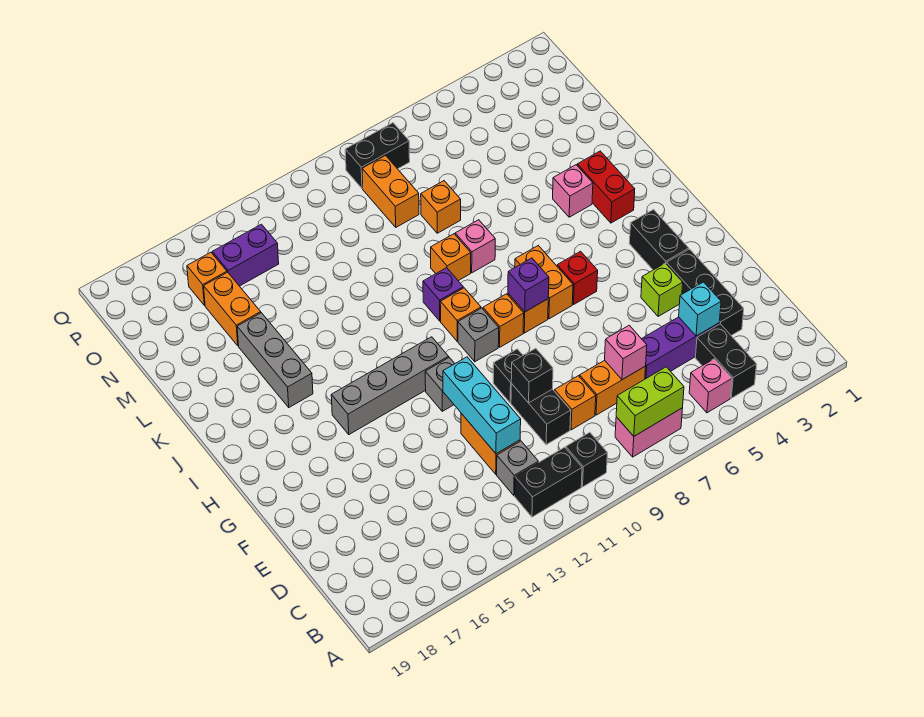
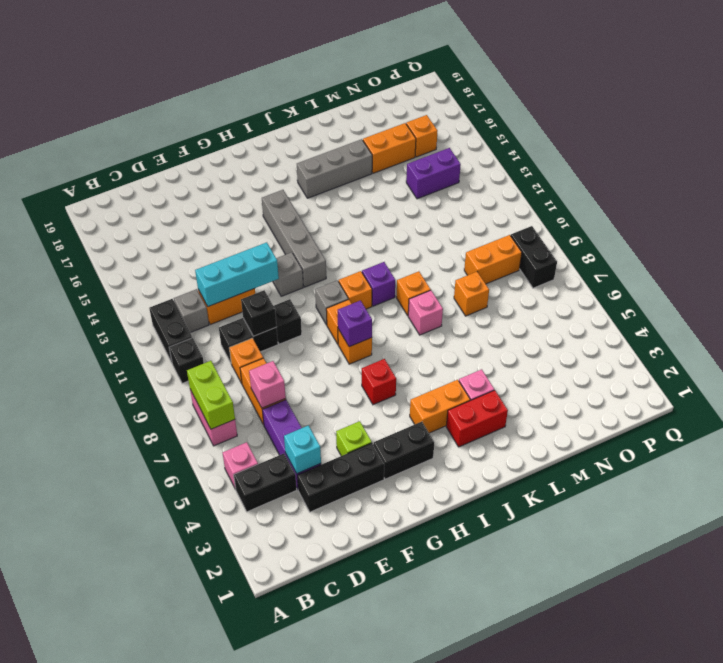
orange brick H7:I7 level 1 -> orange brick I4:J4 level 1
purple brick O14:O15 level 1 -> purple brick N14:O14 level 1

